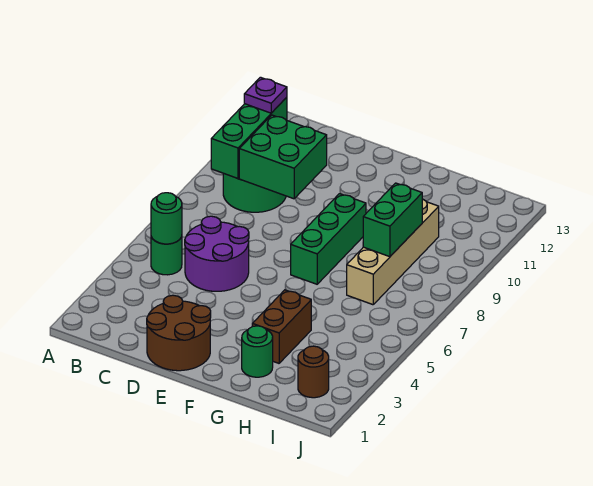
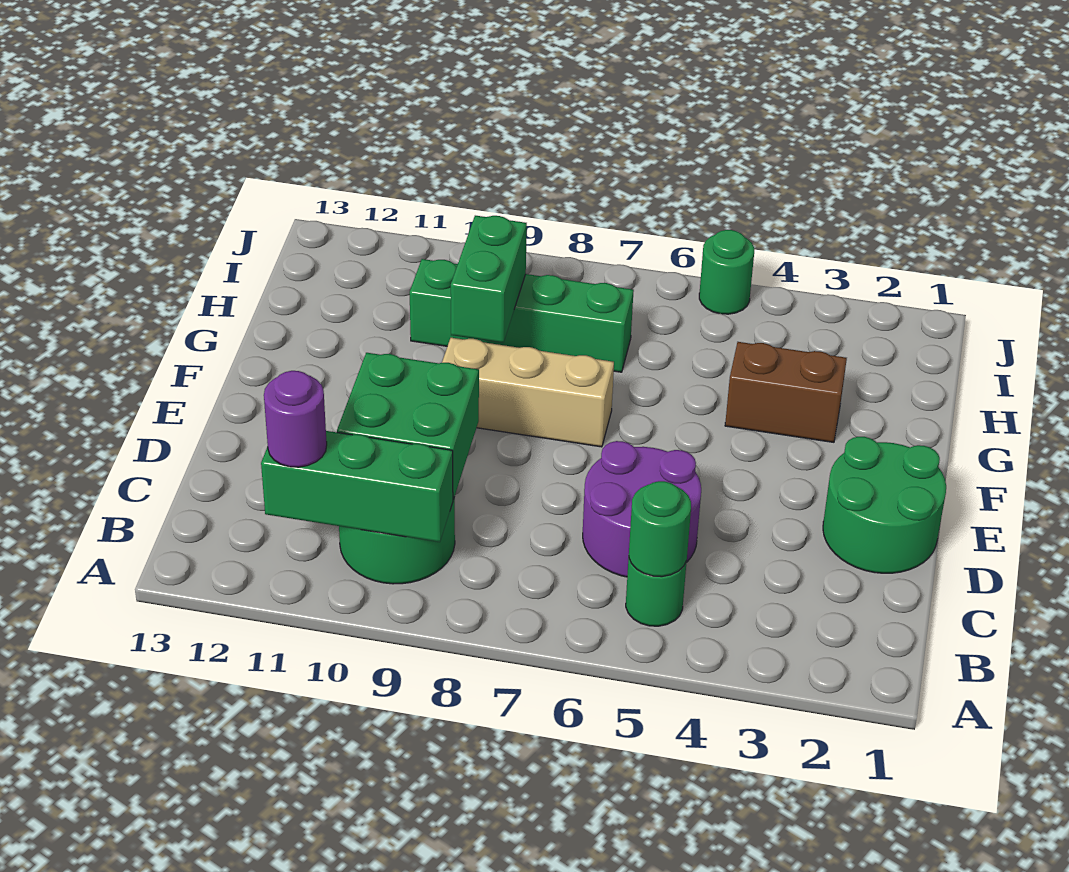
purple plate B11 level 3 -> purple round brick B11 level 3
brown round brick D1:E2 level 1 -> green round brick D1:E2 level 1
green brick F7:F9 level 1 -> tan brick F7:F9 level 1
green round brick G2 level 1 -> green round brick J5 level 1
tan brick H7:H10 level 1 -> green brick H7:H10 level 1
green brick H8:H9 level 2 -> green brick G9:H9 level 2
brown round brick I2 level 1 -> none

